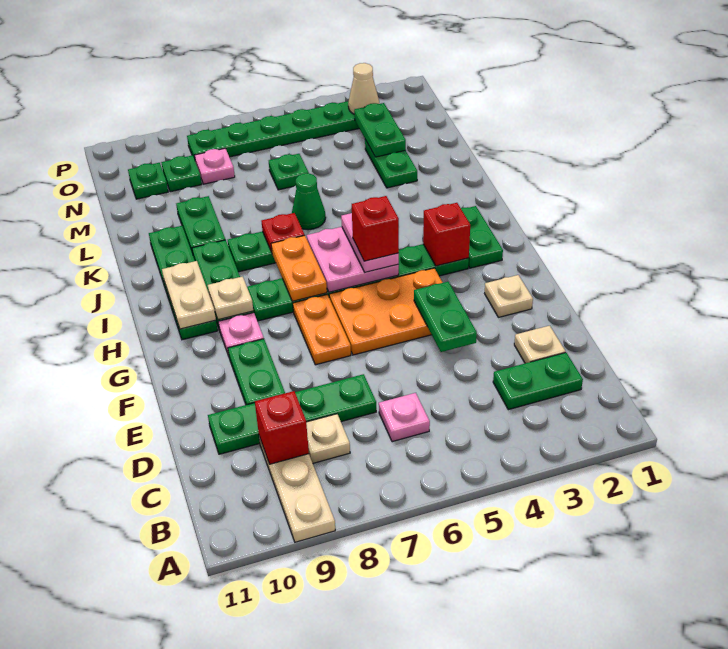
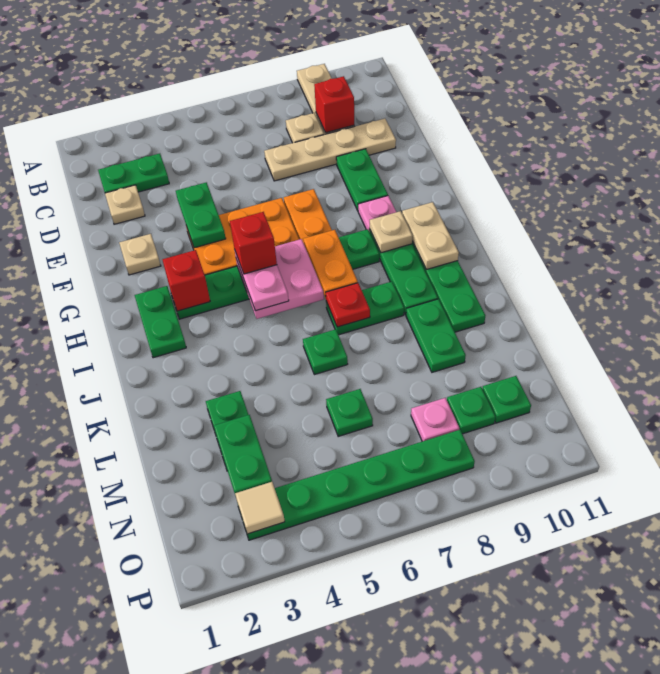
pink plate C6 level 1 -> none
green plate D7:D10 level 1 -> tan plate D7:D10 level 1
green cone K6 level 1 -> green plate K6 level 1
tan cone O3 level 2 -> tan tile O3 level 2

